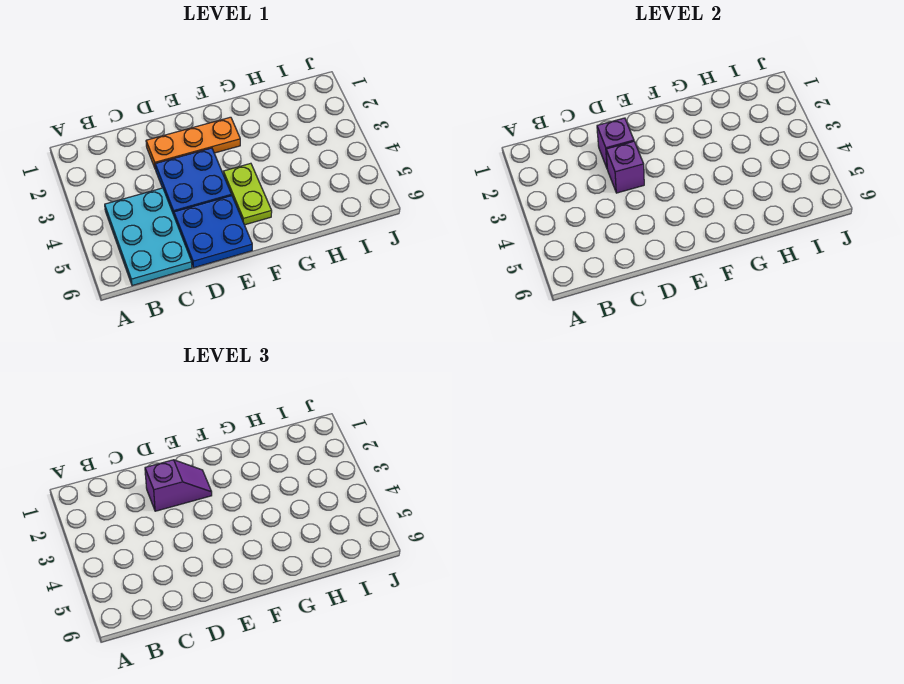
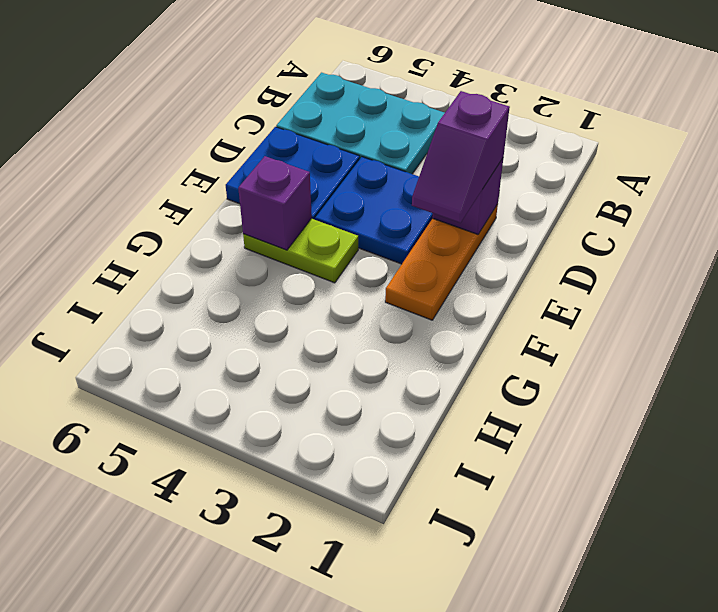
purple brick D3 level 2 -> purple brick F5 level 2

